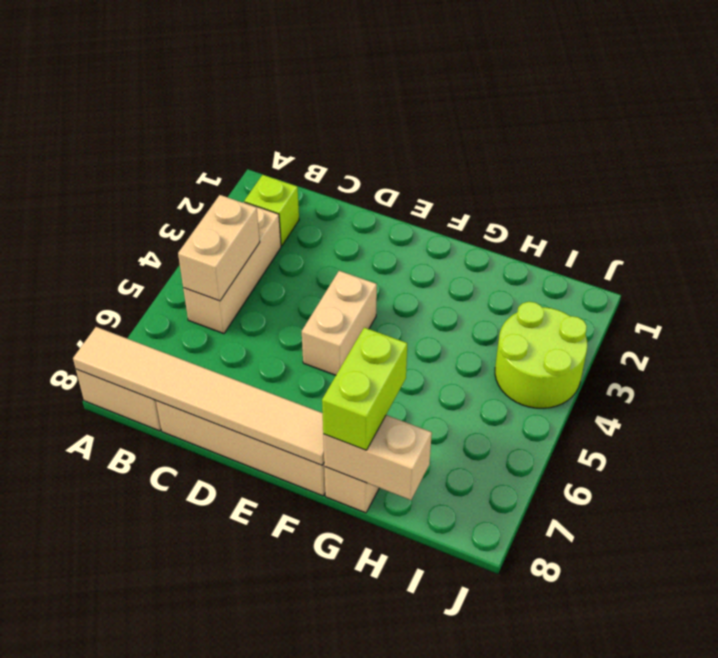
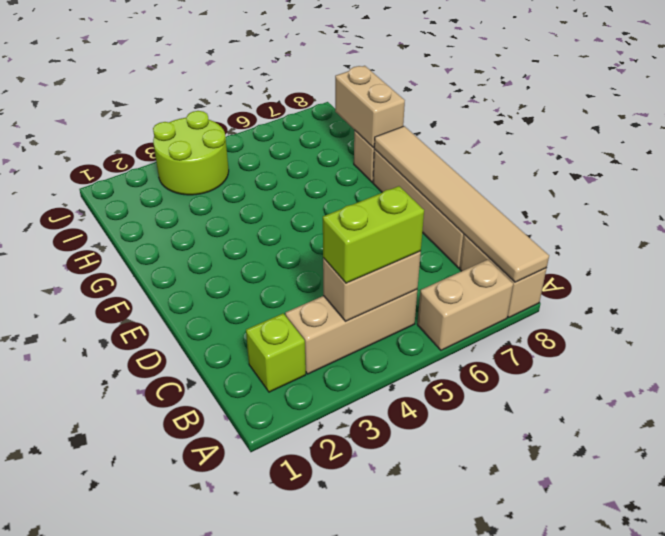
tan brick E4:E5 level 1 -> tan brick A6:A7 level 1
lime brick G7:G8 level 3 -> lime brick B4:B5 level 3

